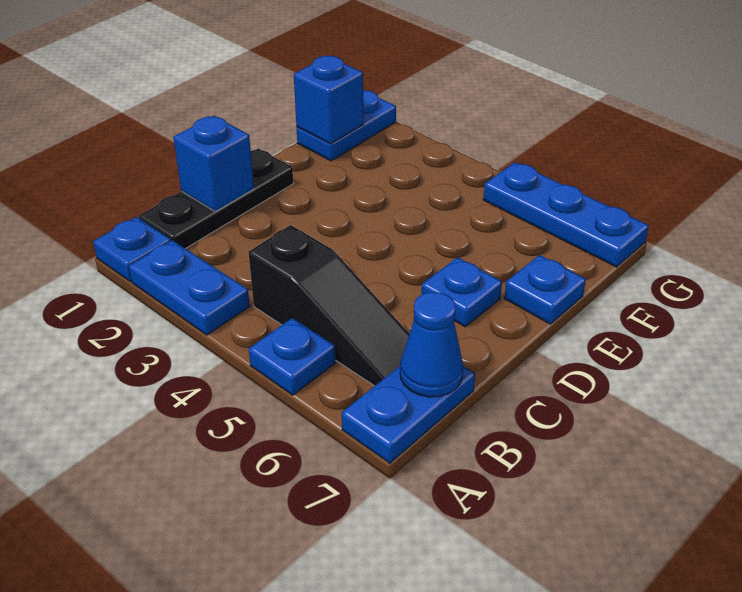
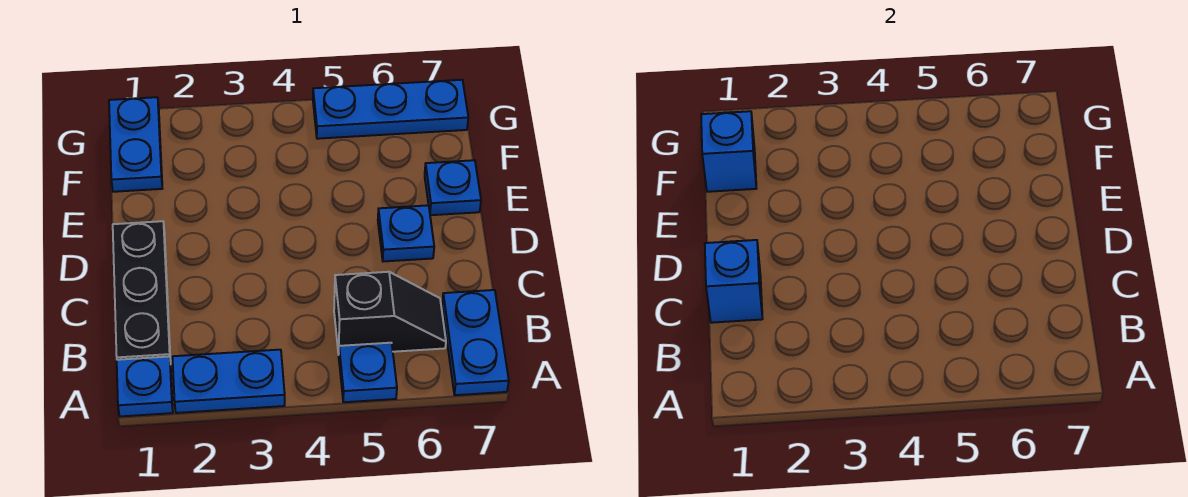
black slope B4:B6 level 1 top 4 -> black slope B5:B6 level 1 top 5
blue cone B7 level 2 -> none

